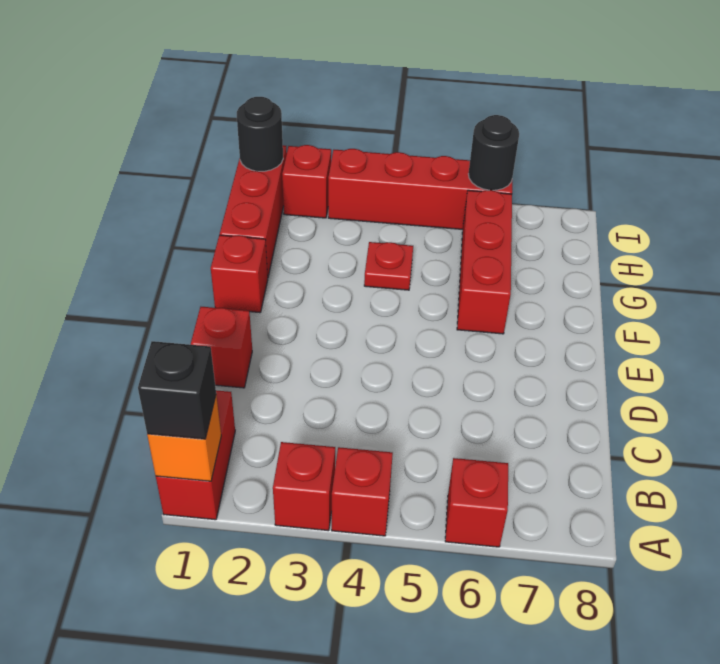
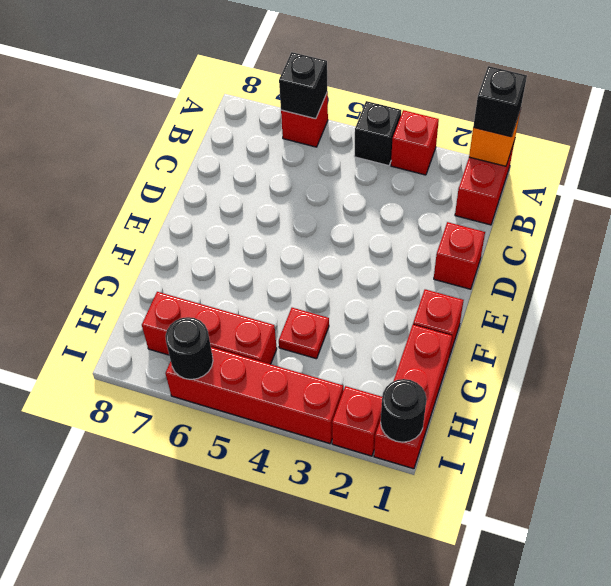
red brick A4 level 1 -> black brick A4 level 1
none -> black brick A6 level 2
red brick F6:H6 level 1 -> red brick H5:H7 level 1

